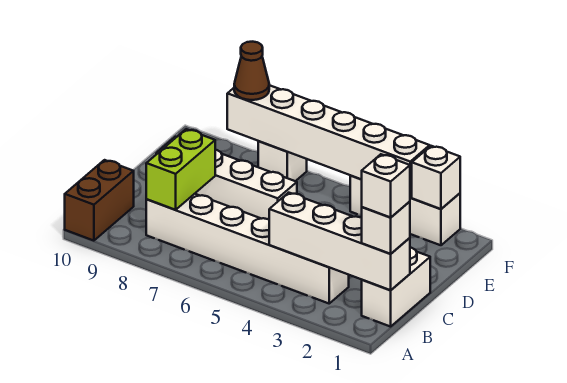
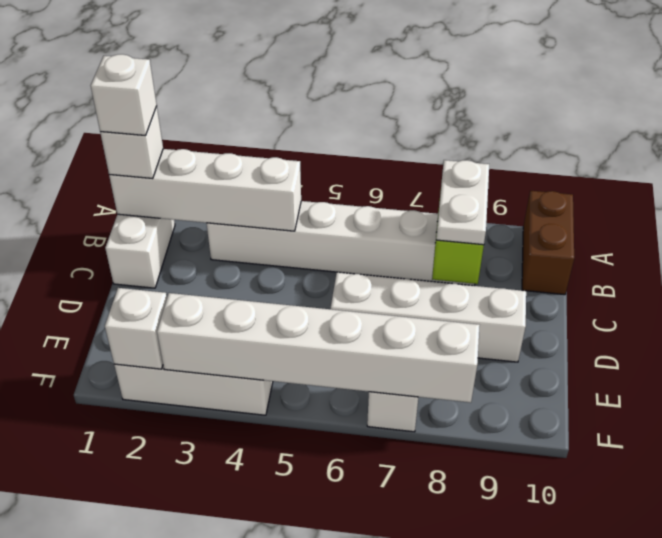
none -> white plate B8:C8 level 3
brown cone F8 level 3 -> none

